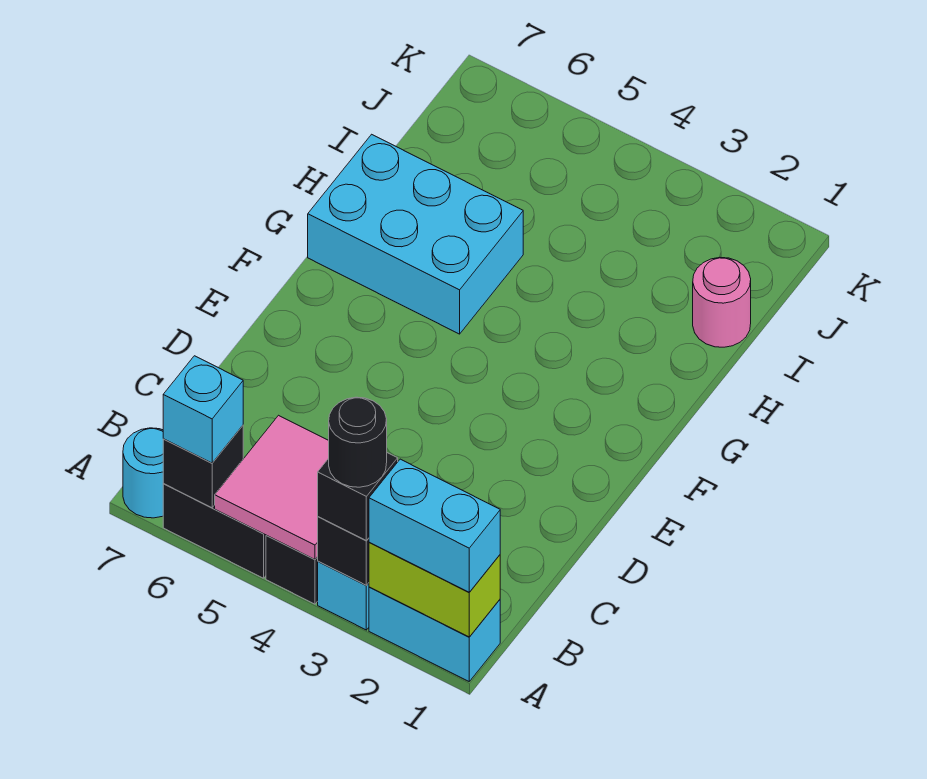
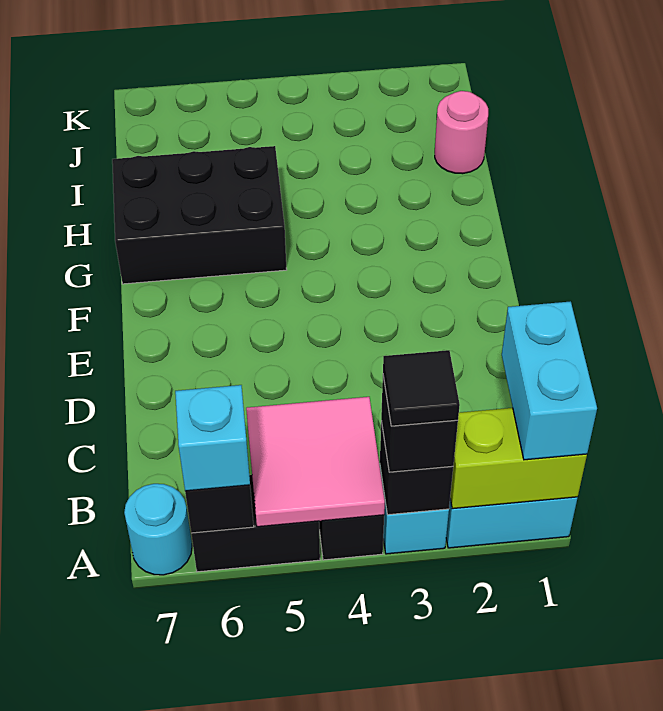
cyan brick A1:A2 level 3 -> cyan brick A1:B1 level 3
black round brick A3 level 4 -> black tile A3 level 4
cyan brick G5:H7 level 1 -> black brick G5:H7 level 1

